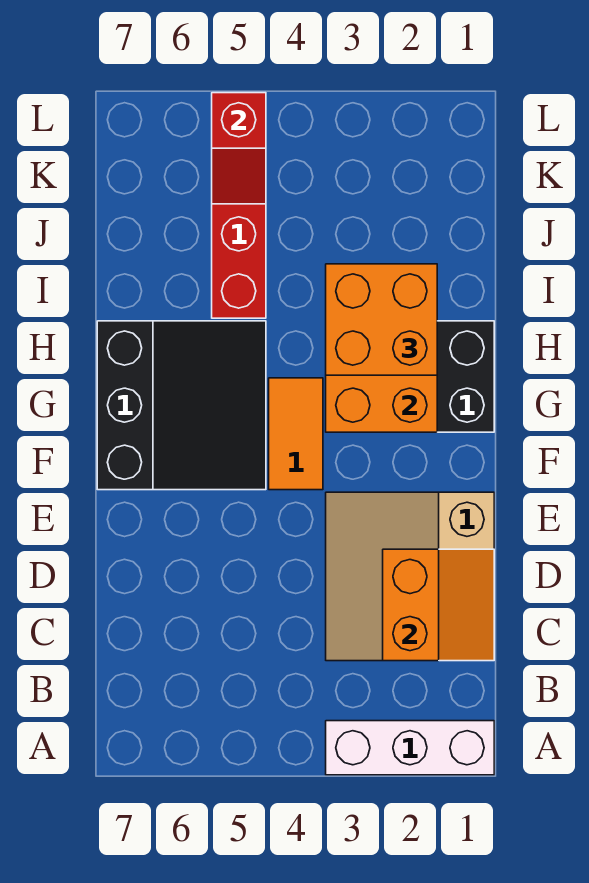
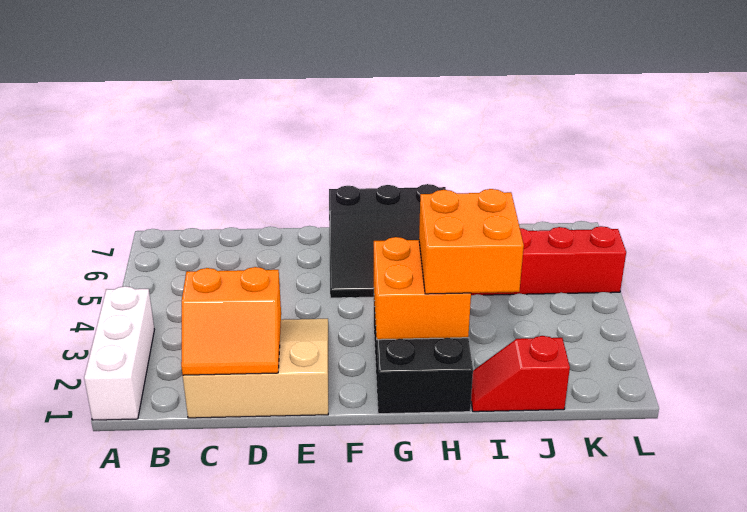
orange tile F4:G4 level 1 -> none
red slope K5:L5 level 2 top L -> red slope I1:J1 level 1 top J

